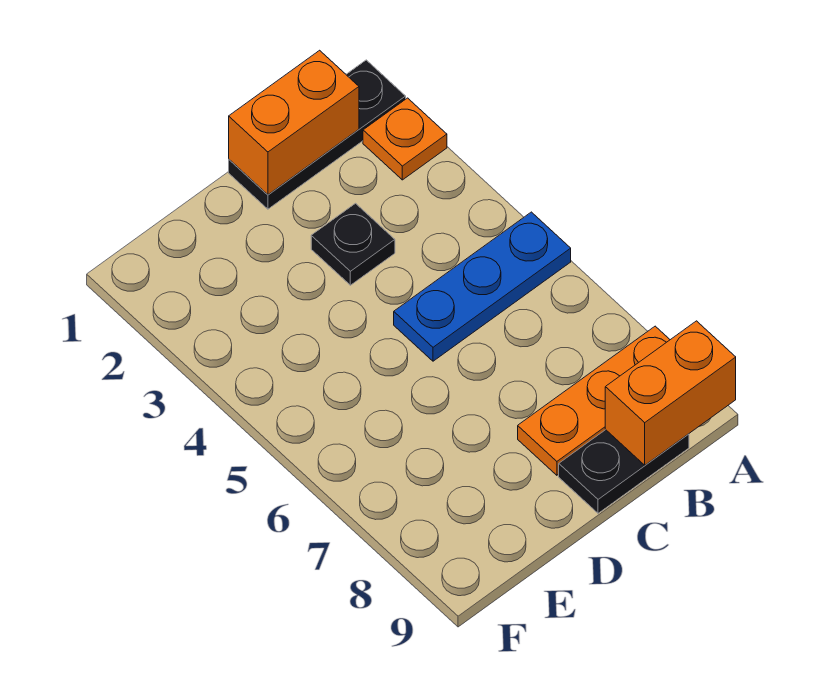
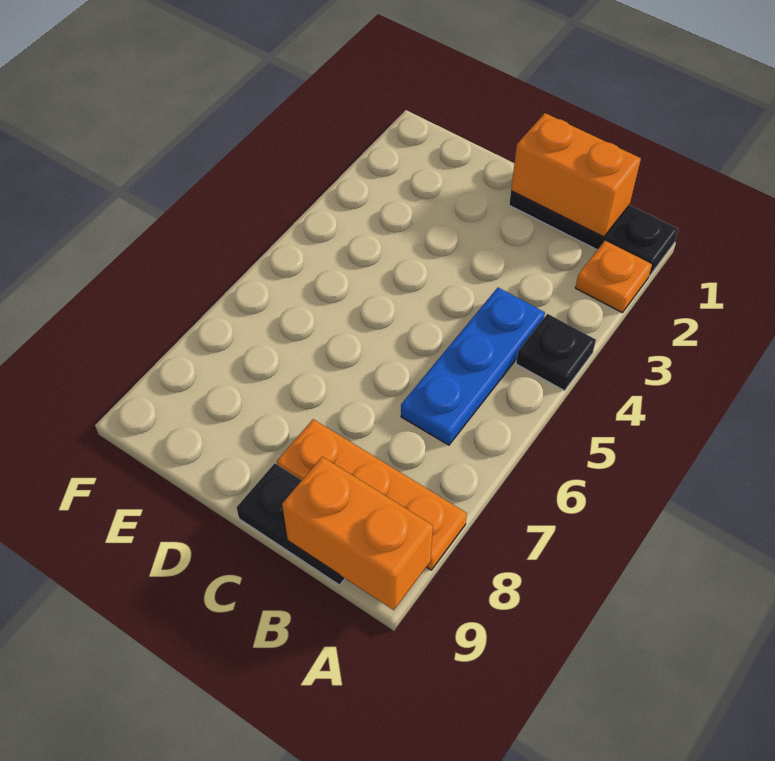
blue plate A5:C5 level 1 -> blue plate B4:B6 level 1
black plate C3 level 1 -> black plate A4 level 1

